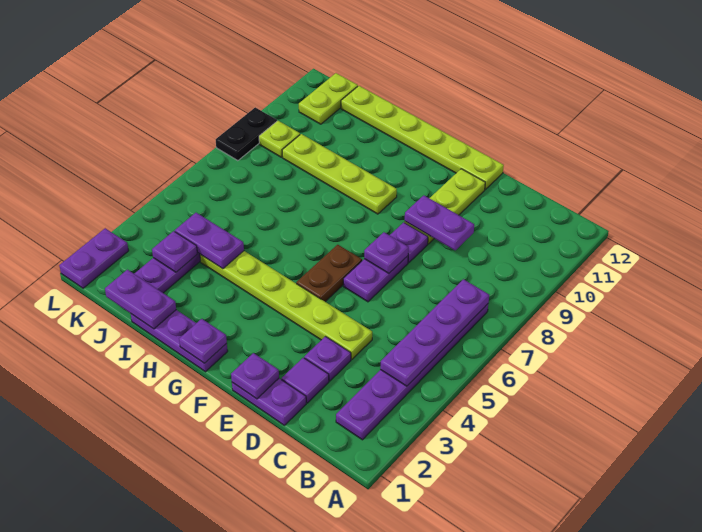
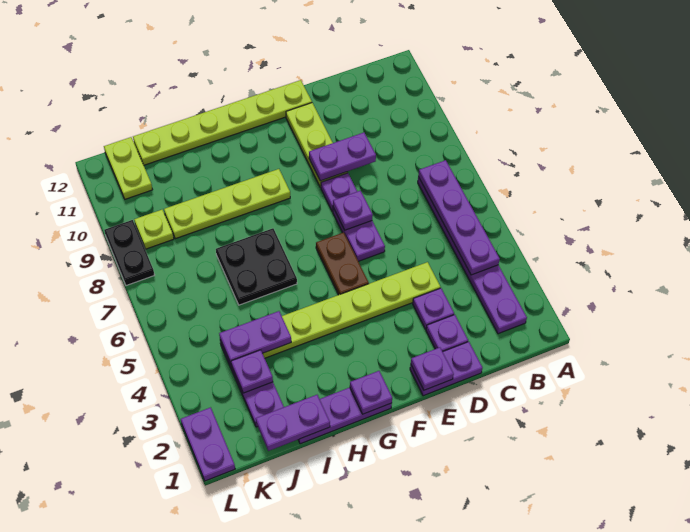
purple tile D2 level 1 -> purple plate D2 level 1
none -> black plate H6:I7 level 1

